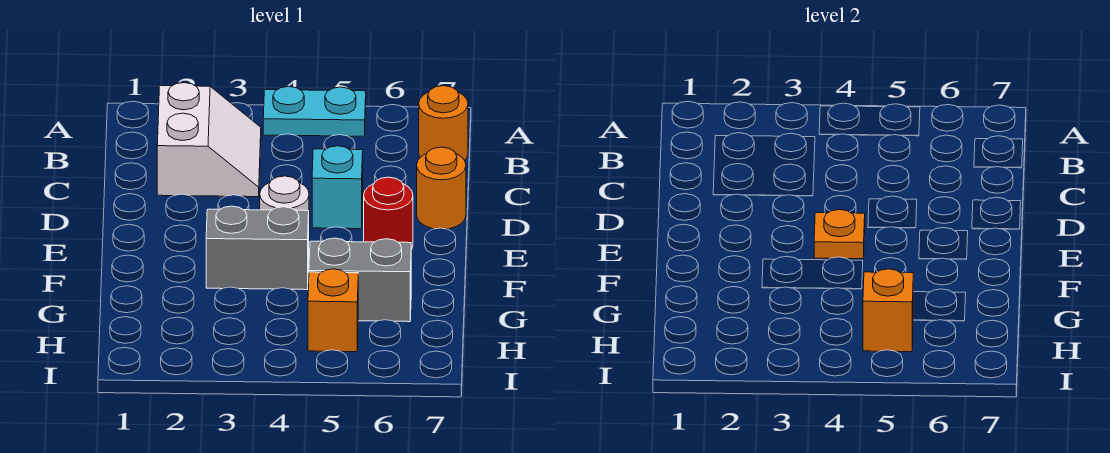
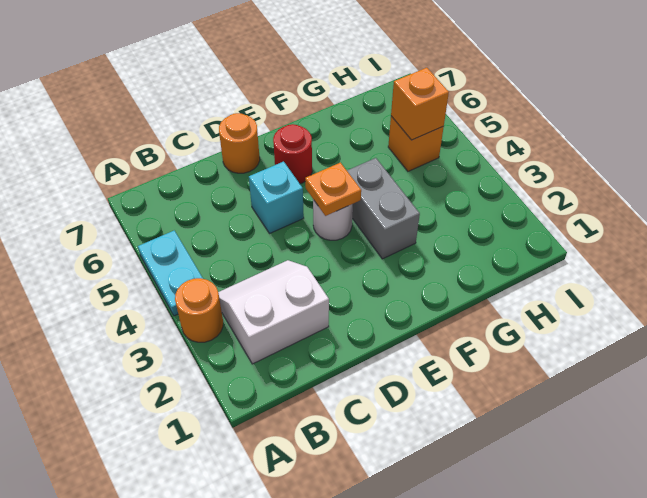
orange round brick B7 level 1 -> orange round brick A3 level 1
grey brick G5:G6 level 1 -> none

